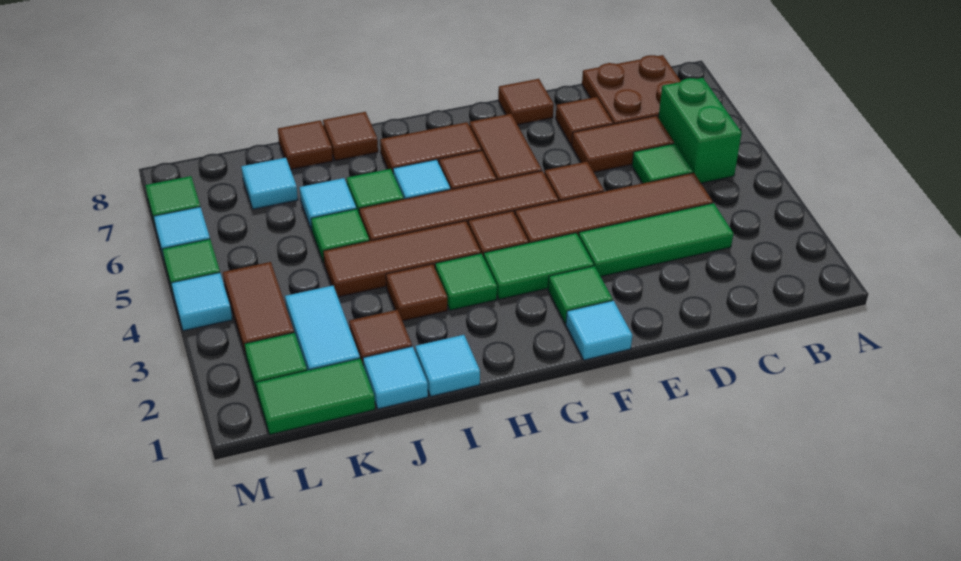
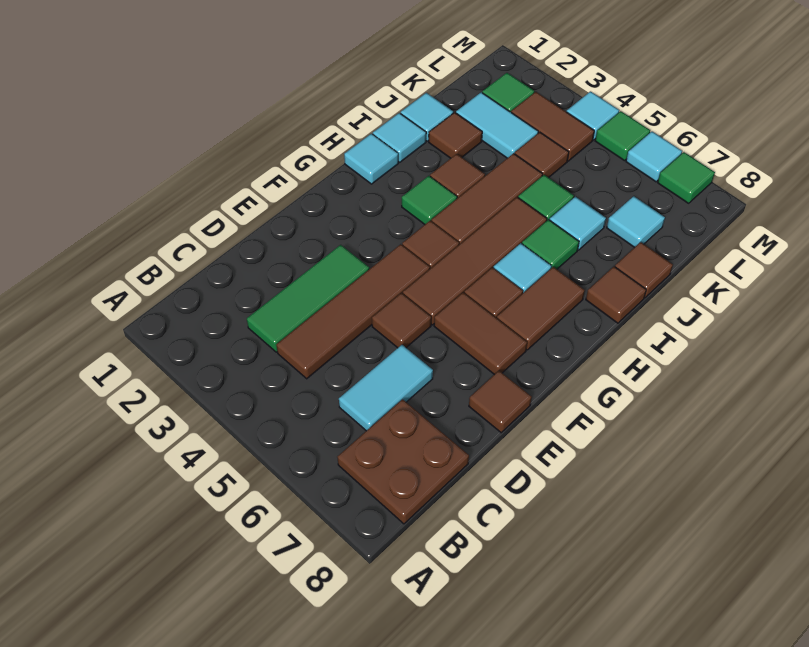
green brick B5:B6 level 1 -> none
green tile C5 level 1 -> none
brown tile C6:D6 level 1 -> cyan tile C6:D6 level 1
brown tile D7 level 1 -> brown tile K4 level 1
cyan tile F1 level 1 -> cyan tile H1 level 1
green tile F2 level 1 -> none
green tile F3:G3 level 1 -> none
green tile K1:L1 level 1 -> none

